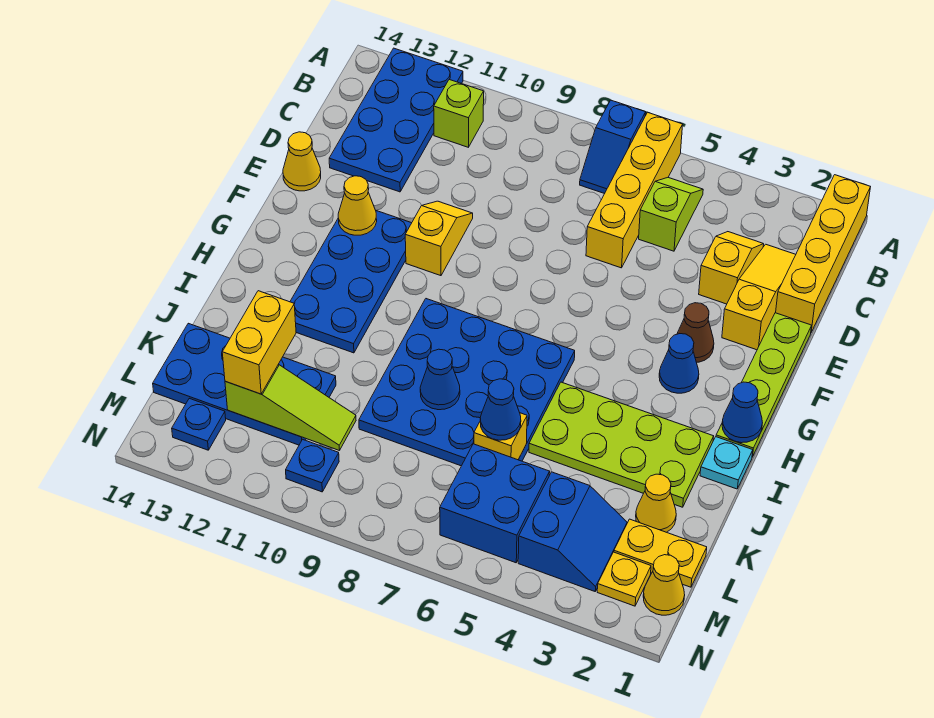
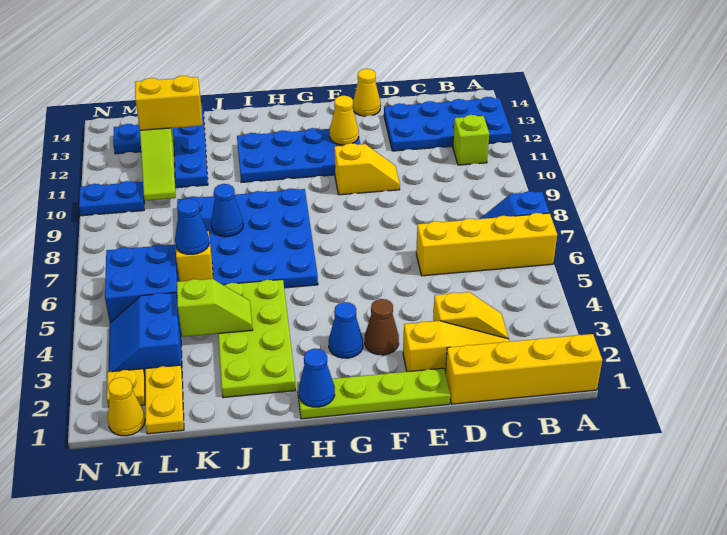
lime slope B5:C5 level 1 top C -> lime slope J4:K4 level 2 top K
cyan plate I1 level 1 -> none
yellow cone K2 level 1 -> none
blue slope L3:M4 level 1 top 4 -> blue slope L3:M4 level 1 top L
blue plate M10 level 1 -> blue plate M10:N10 level 1

